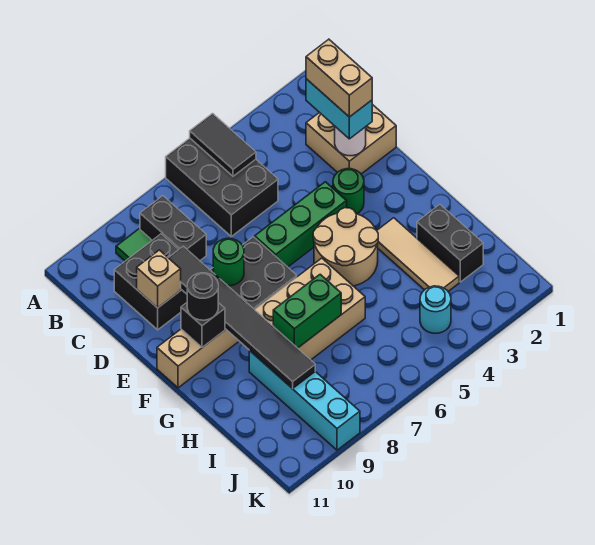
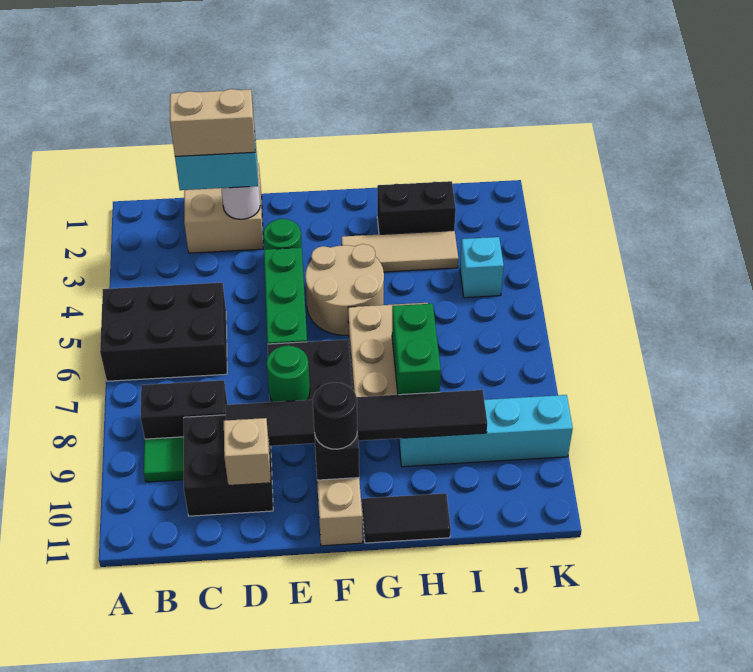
black tile A5:B5 level 2 -> black tile G11:H11 level 1
cyan round brick J4 level 1 -> cyan brick J4 level 1

